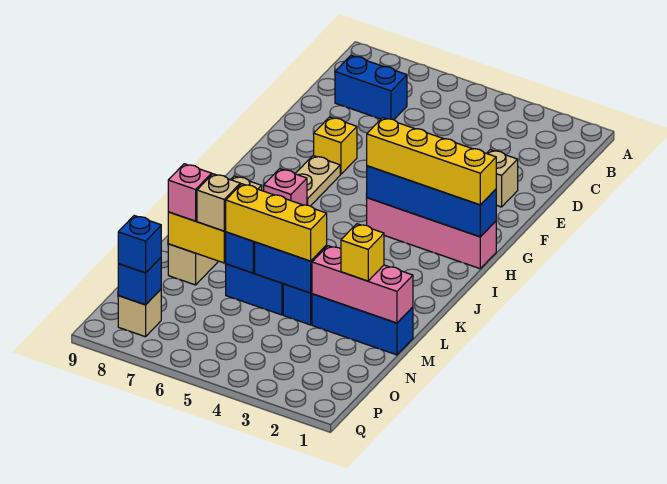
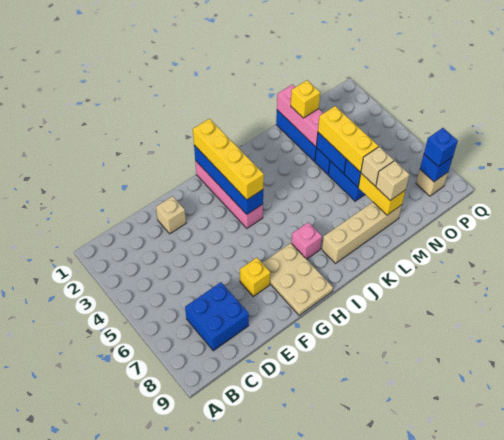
blue brick C7:C8 level 1 -> blue brick C7:D8 level 1
tan plate G7:H7 level 1 -> tan plate G7:H9 level 1
pink brick M8 level 3 -> tan brick M8 level 3

